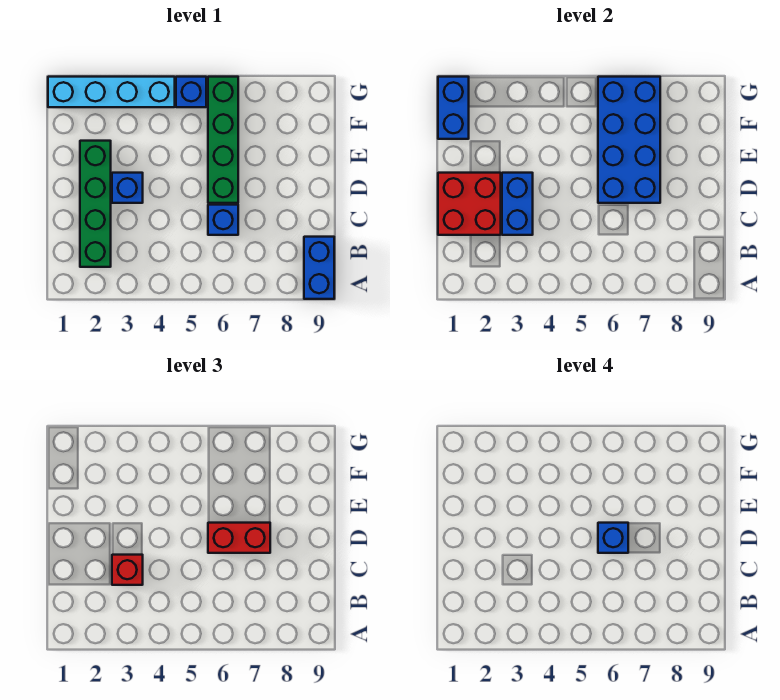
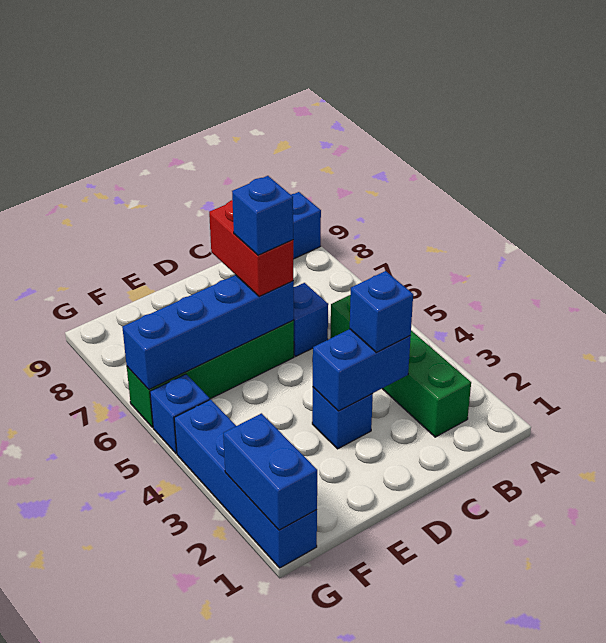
green brick B2:E2 level 1 -> green brick B2:B5 level 1
red brick C1:D2 level 2 -> none
red brick C3 level 3 -> blue brick C3 level 3
blue brick D6:G7 level 2 -> blue brick D6:G6 level 2
blue brick F1:G1 level 2 -> blue brick G1:G2 level 2
cyan brick G1:G4 level 1 -> blue brick G1:G4 level 1

